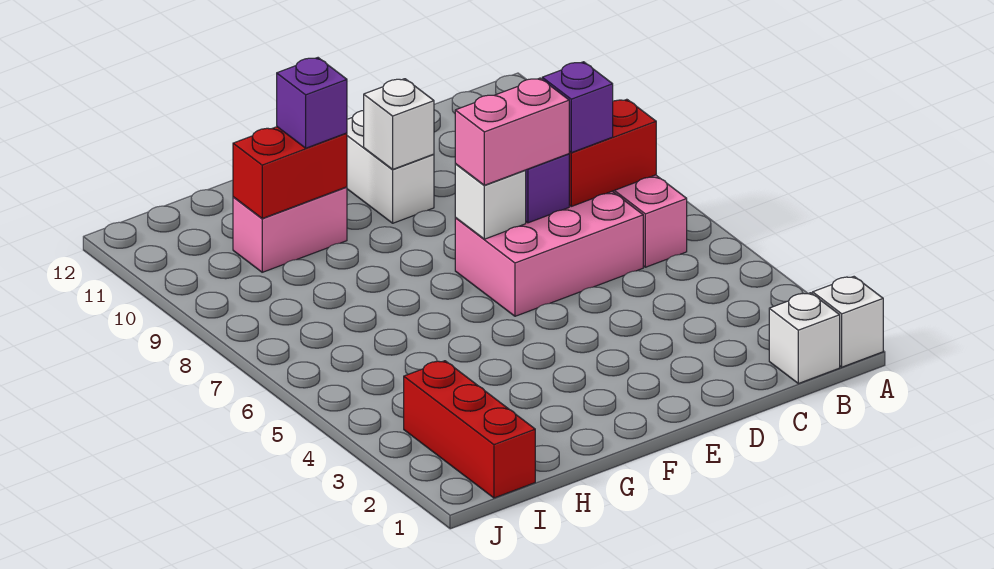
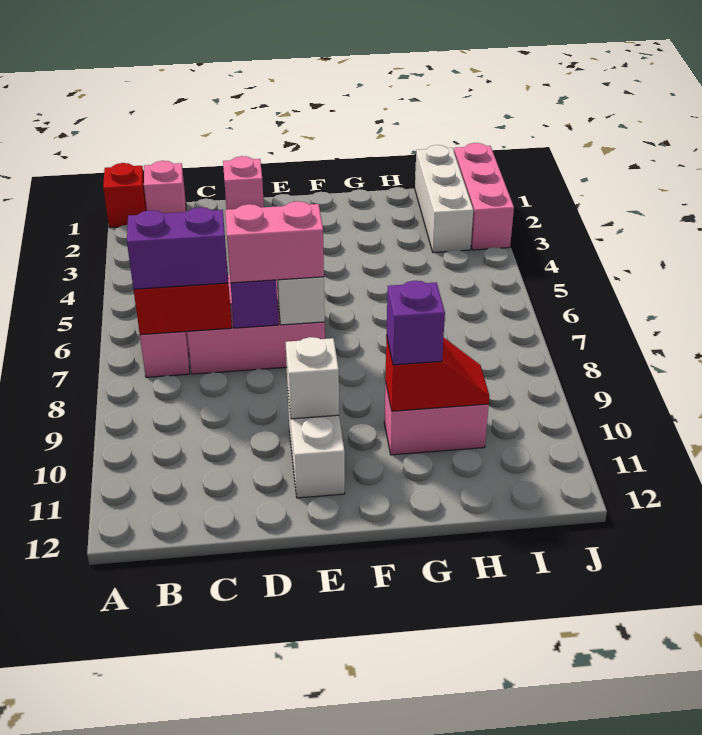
white brick A1 level 1 -> red brick A1 level 1
white brick B1 level 1 -> pink brick B1 level 1
purple brick C7 level 3 -> purple brick B7:C7 level 3
none -> pink brick D1 level 1
red brick G10:H10 level 2 -> red slope G10:H10 level 2 top G
red brick I1:I3 level 1 -> white brick I1:I3 level 1
none -> pink brick J1:J3 level 1

